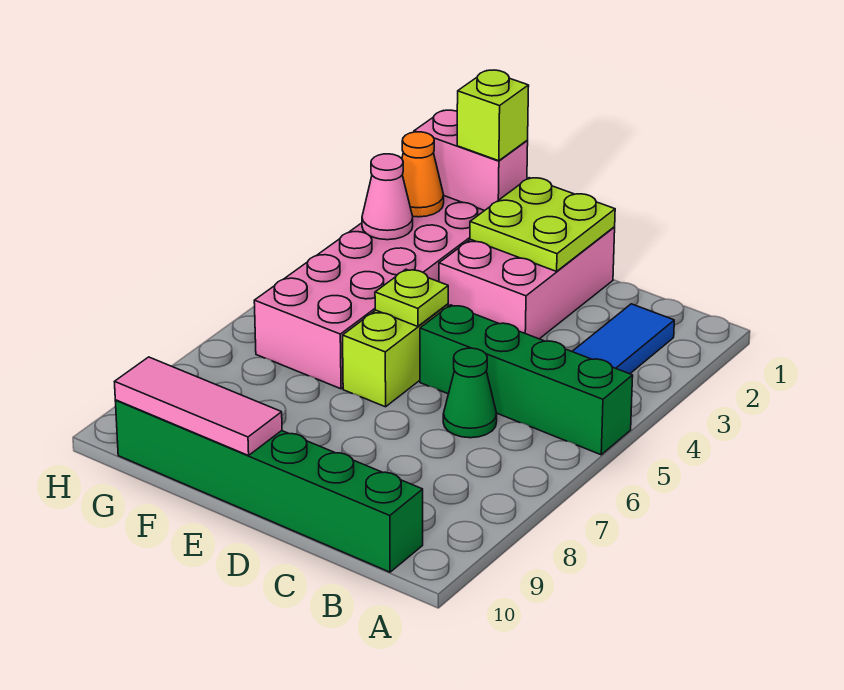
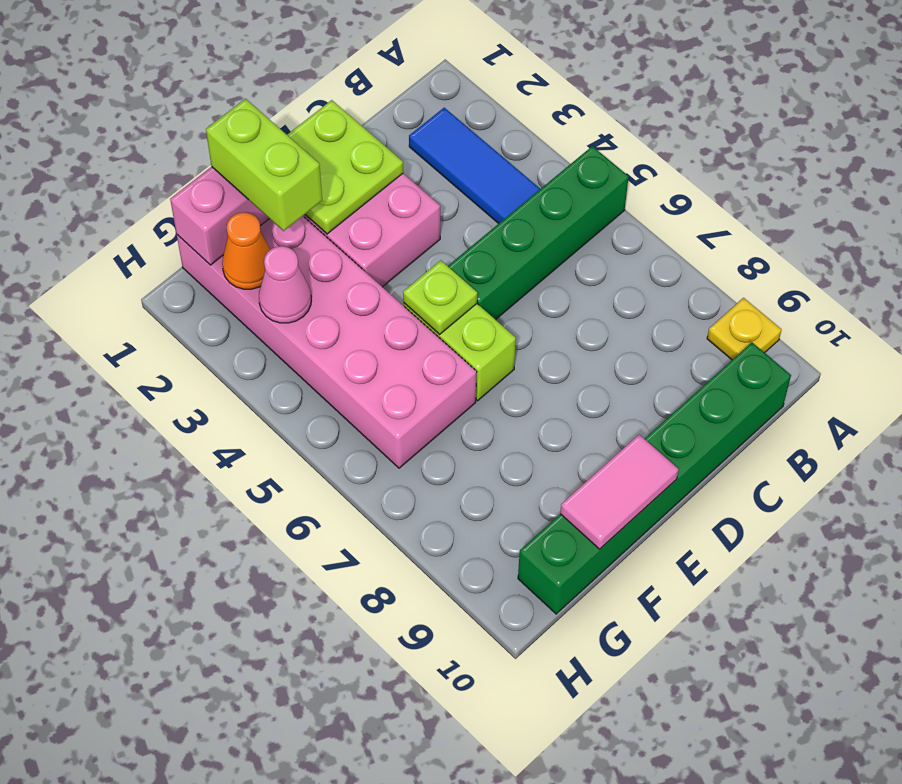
none -> yellow plate A9 level 1
green cone C6 level 1 -> none
pink tile E10:G10 level 2 -> pink tile E10:F10 level 2
lime brick F1 level 3 -> lime brick F1:F2 level 3

